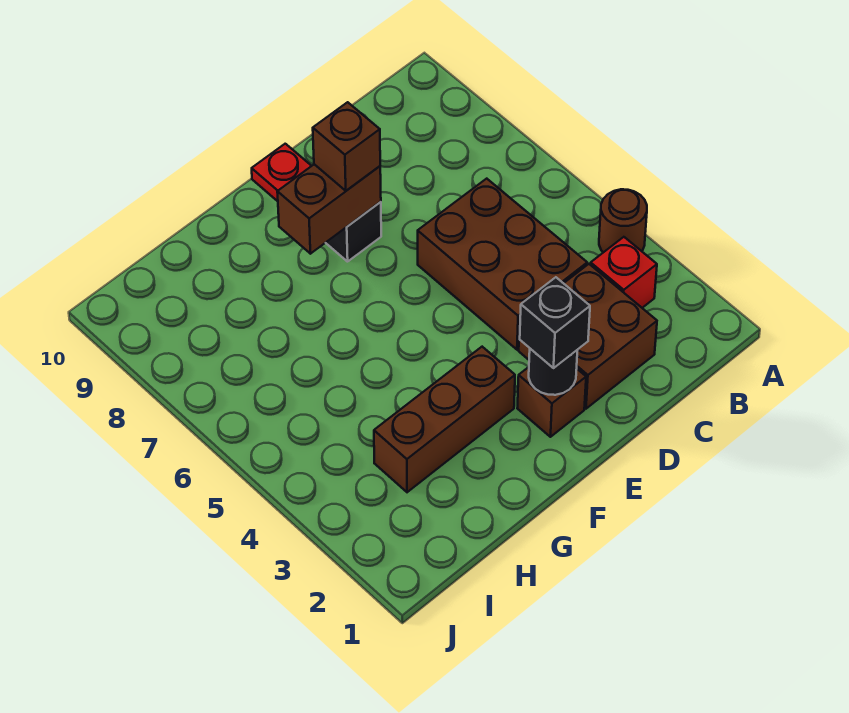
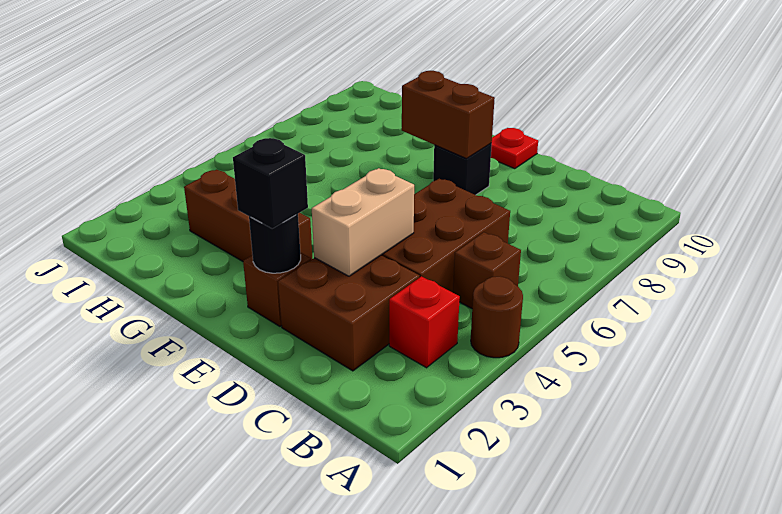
none -> tan brick D3:D4 level 2
brown brick E8 level 3 -> brown brick B5 level 1

